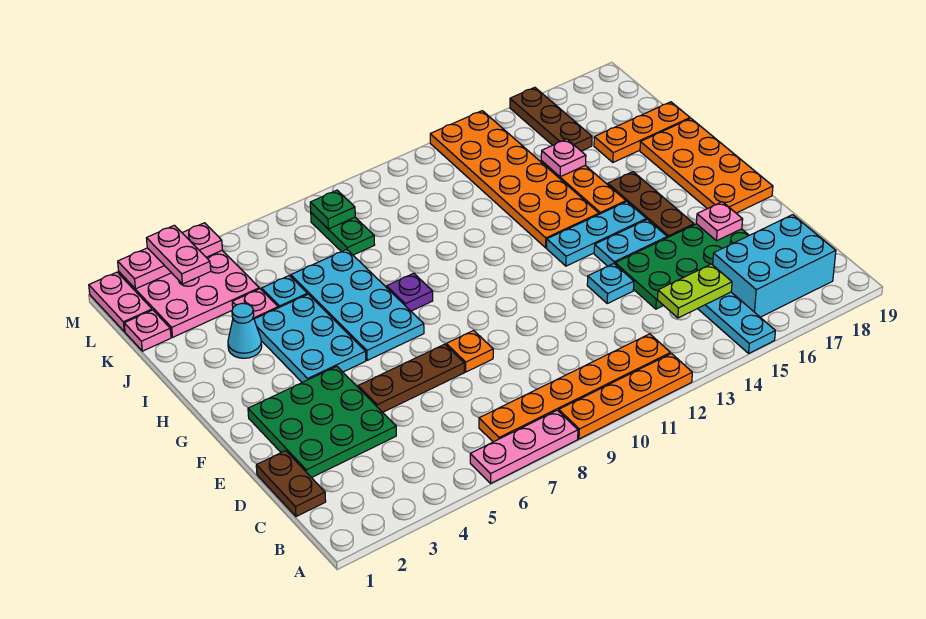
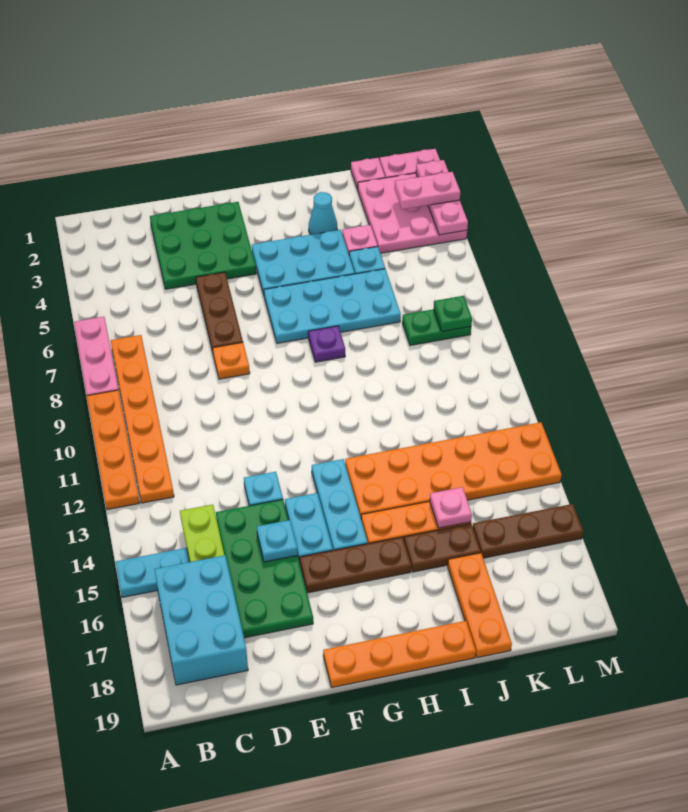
brown plate C1:D1 level 1 -> brown plate I16:J16 level 1
none -> cyan plate E15 level 2
pink plate E17 level 2 -> none
orange plate F18:I19 level 1 -> orange plate F19:I19 level 1

